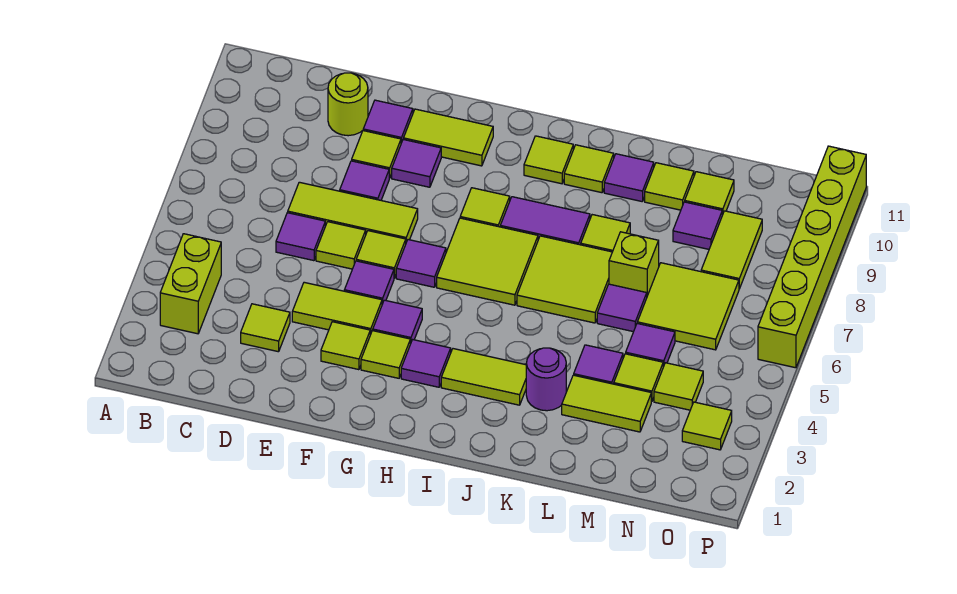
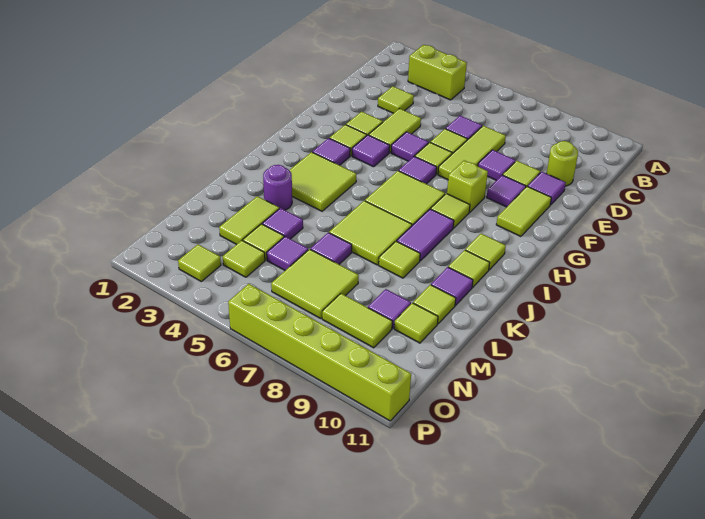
lime tile I3:J3 level 1 -> lime tile I3:J4 level 1
lime brick L7 level 1 -> lime brick G8 level 1

